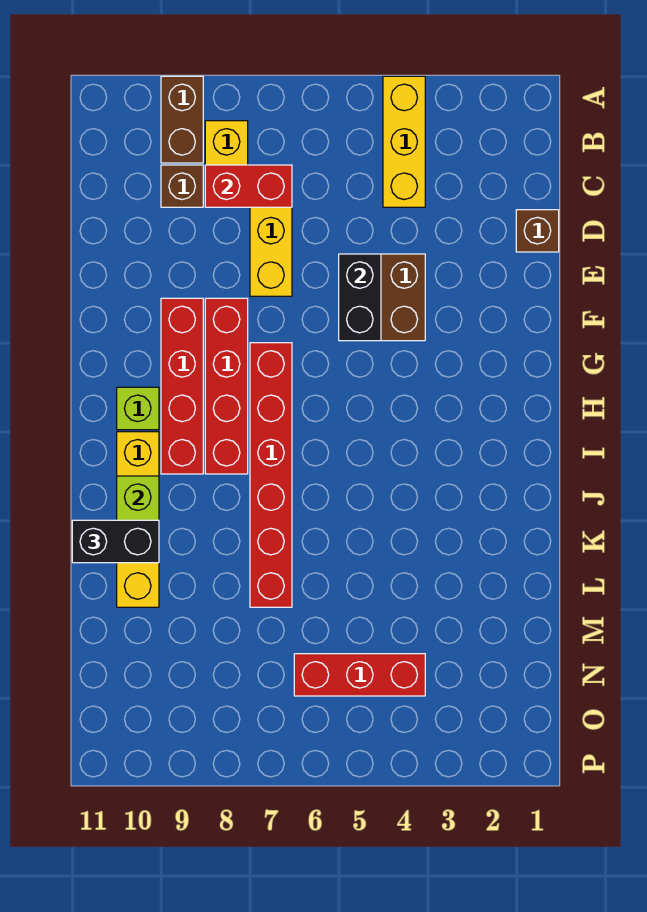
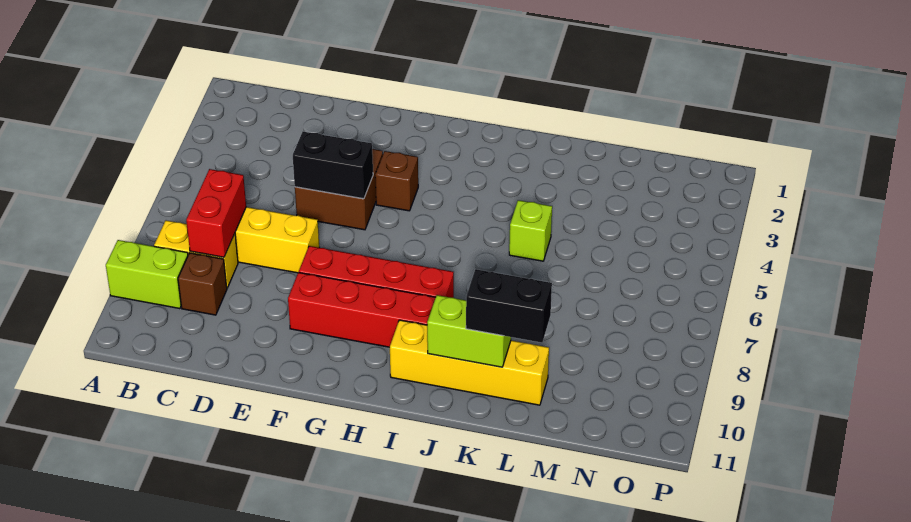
yellow brick A4:C4 level 1 -> none
brown brick A9:B9 level 1 -> lime brick A9:B9 level 1
brown brick D1 level 1 -> brown brick G4 level 1
red brick G7:L7 level 1 -> none
lime brick H10 level 1 -> lime brick K5 level 1
black brick K10:K11 level 3 -> black brick K10:L10 level 3
red brick N4:N6 level 1 -> none

